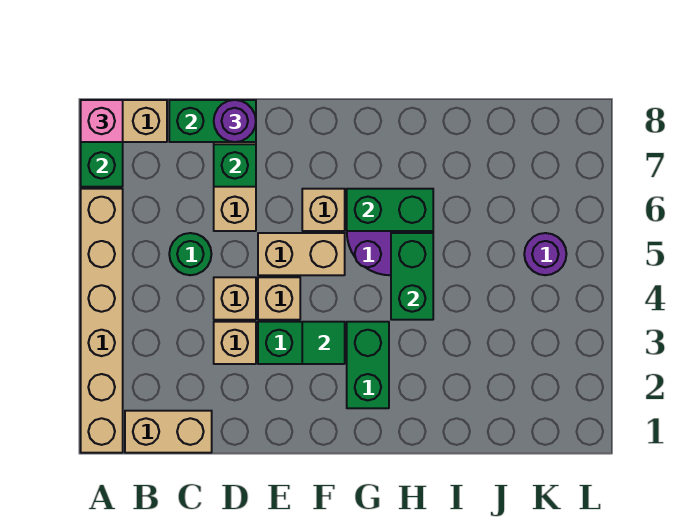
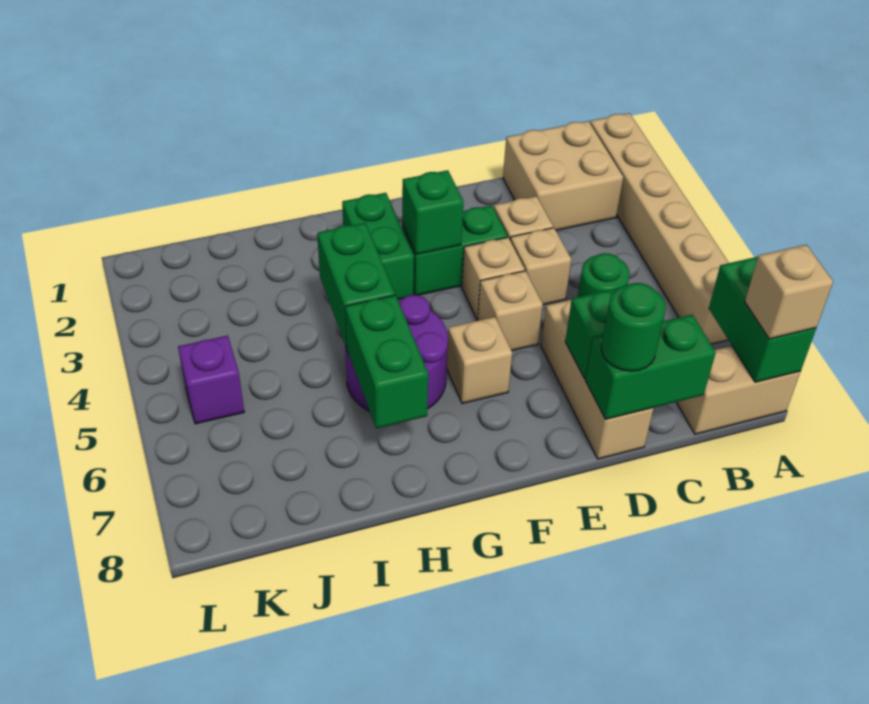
pink brick A8 level 3 -> tan brick A8 level 3
tan brick B1:C1 level 1 -> tan brick B1:C2 level 1
purple round brick D8 level 3 -> green round brick D8 level 3
tan brick E5:F5 level 1 -> tan brick E5 level 1
green tile F3 level 2 -> green brick F3 level 2
green brick G6:H6 level 2 -> green brick H6:H7 level 2
purple round brick K5 level 1 -> purple brick K5 level 1

